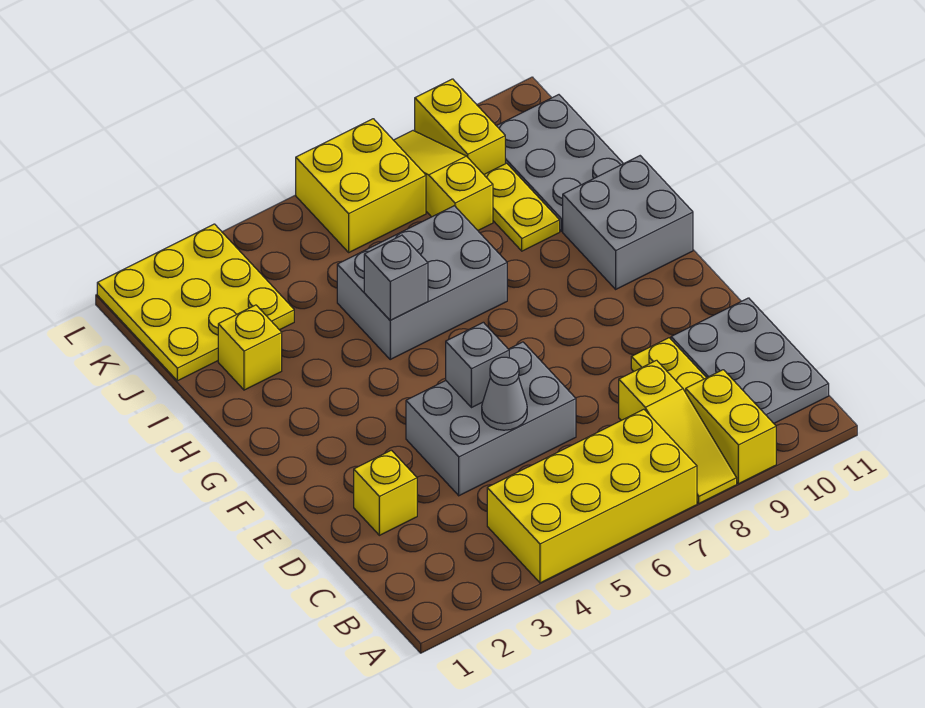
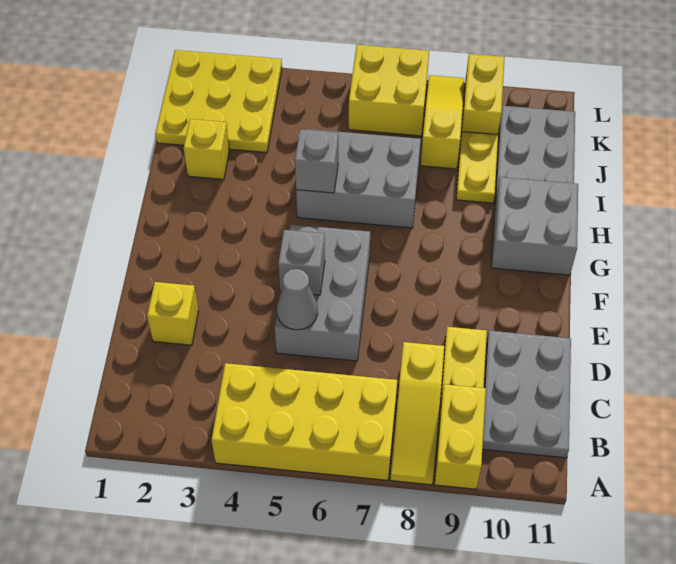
grey brick D4:E6 level 1 -> grey brick D5:F6 level 1

